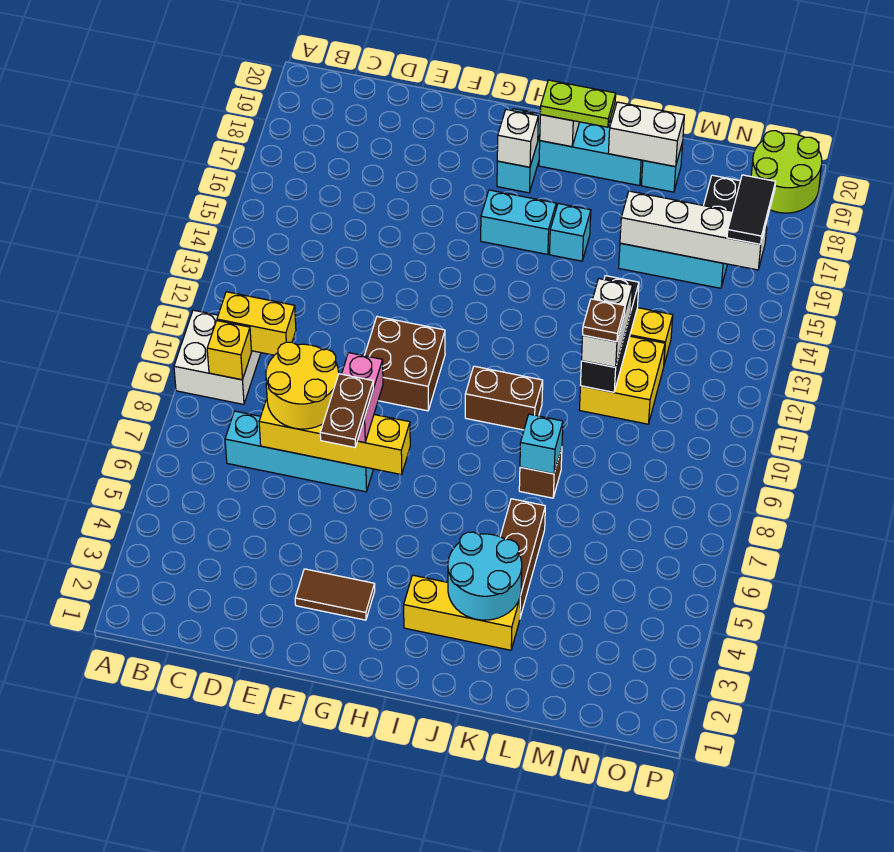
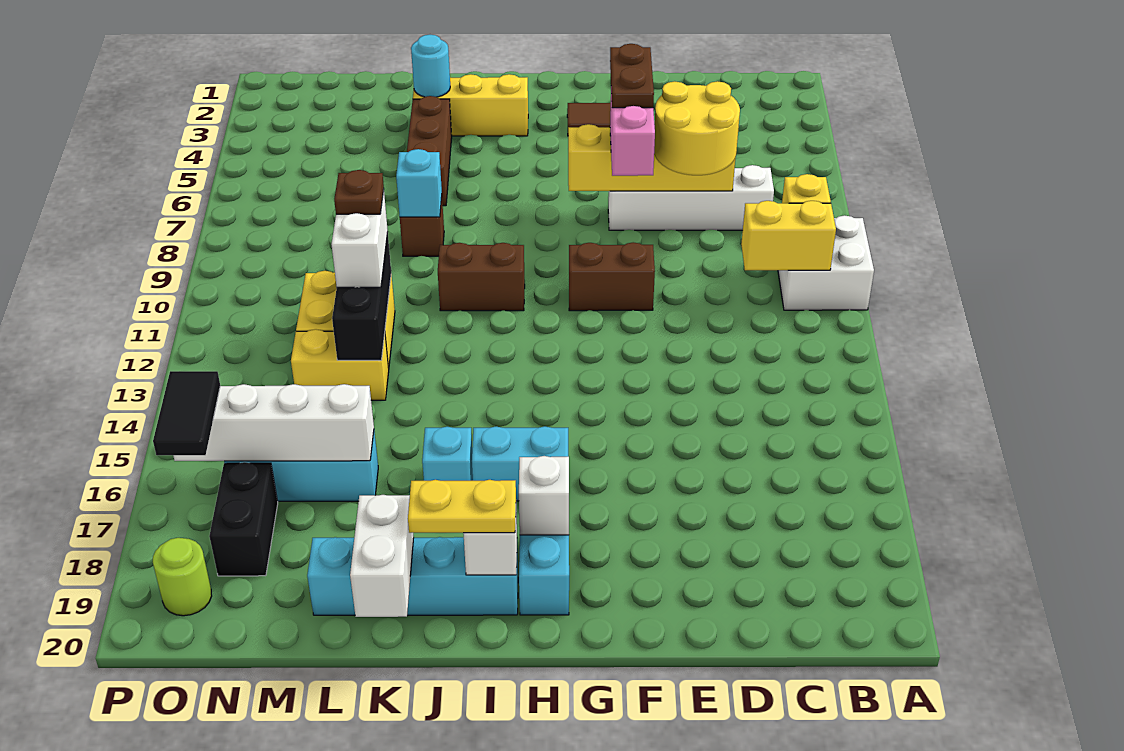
cyan brick C7:F7 level 1 -> white brick C7:F7 level 1
brown brick F10:G11 level 1 -> brown brick F10:G10 level 1
lime plate I19:J19 level 3 -> yellow plate I19:J19 level 3
cyan round brick J3:K4 level 2 -> cyan round brick K3 level 2
white brick K19:L19 level 2 -> white brick K19:K20 level 2
lime round brick O19:P20 level 1 -> lime round brick O19 level 1

